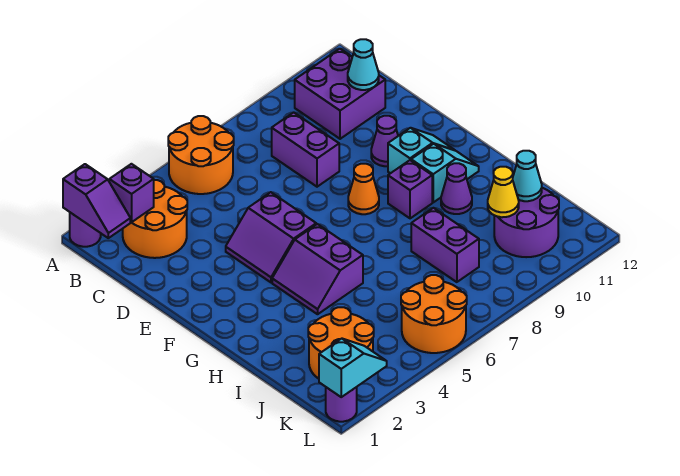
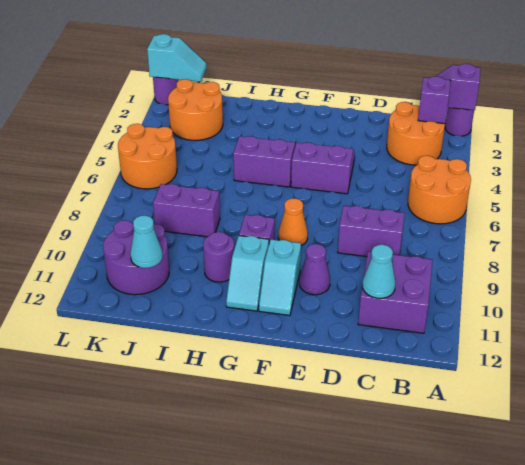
purple cone H10 level 1 -> purple round brick H10 level 1
yellow cone J10 level 2 -> none
cyan slope L1:L2 level 2 top 1 -> cyan slope K1:L1 level 2 top L

